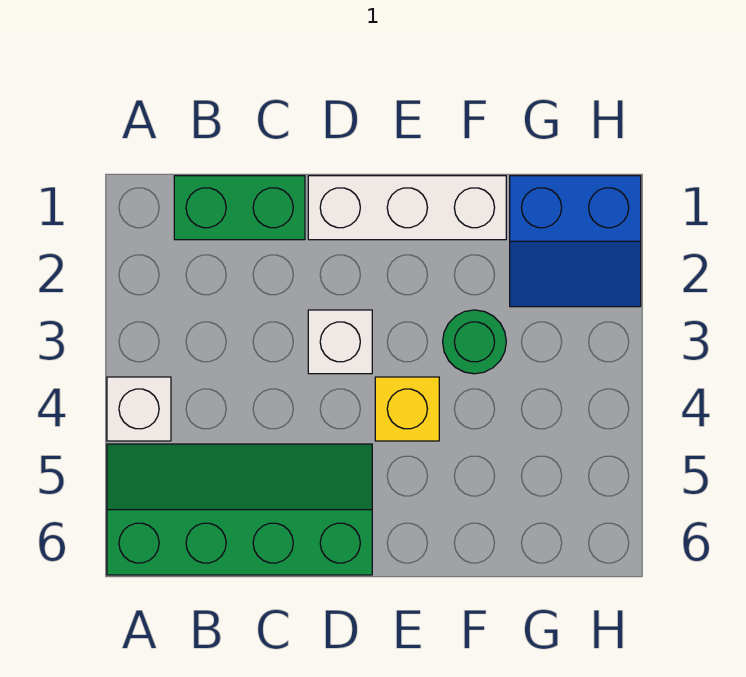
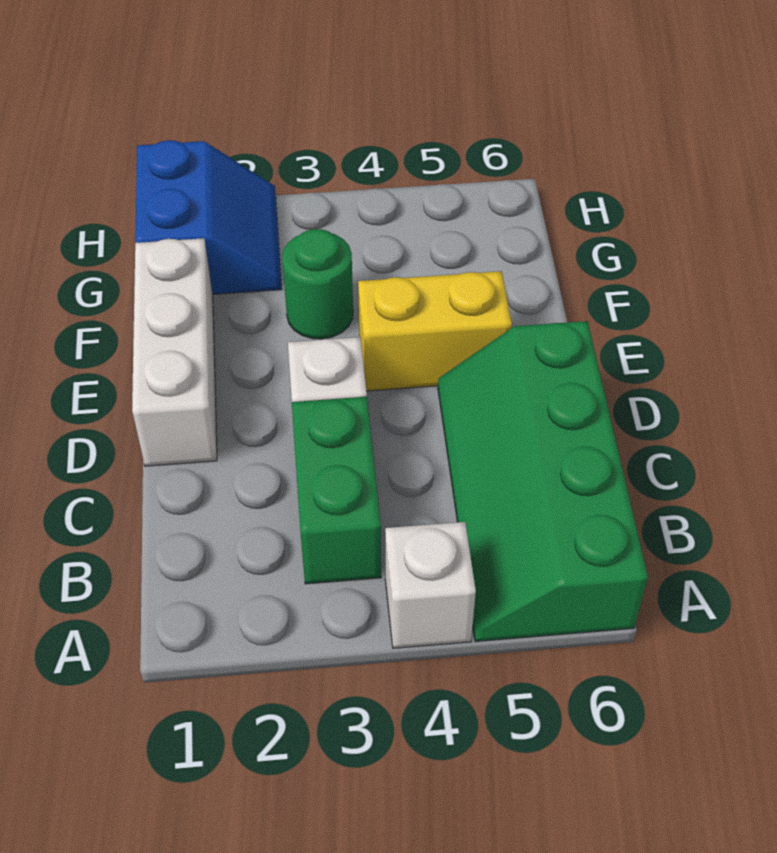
green brick B1:C1 level 1 -> green brick B3:C3 level 1
yellow brick E4 level 1 -> yellow brick E4:E5 level 1

